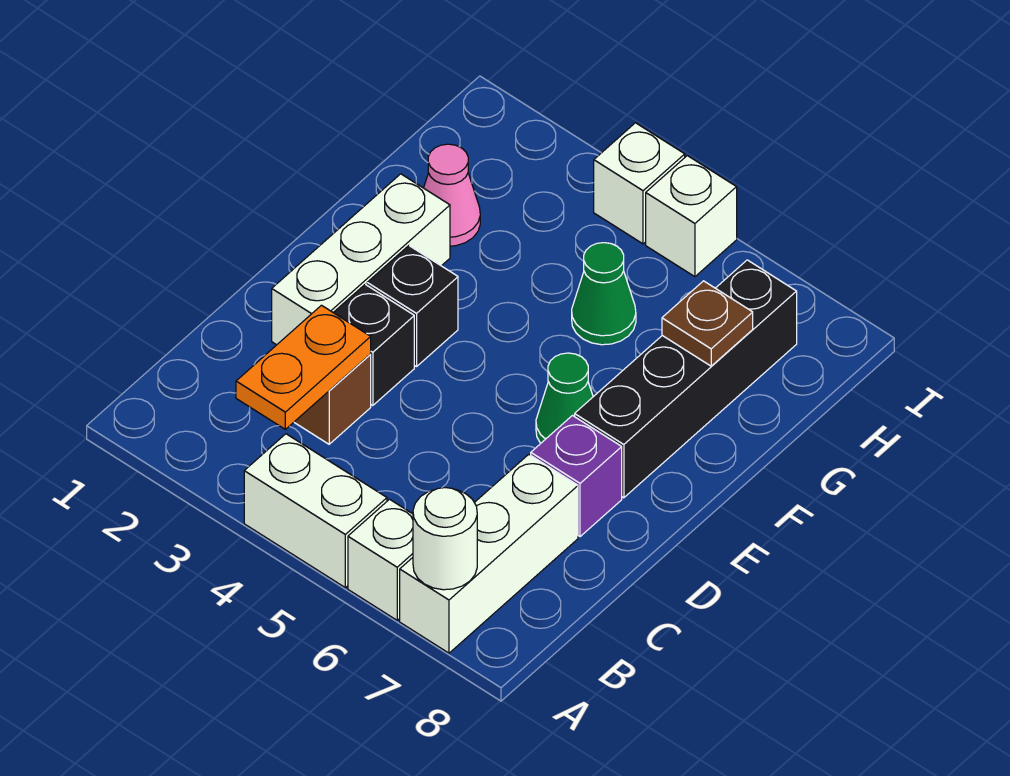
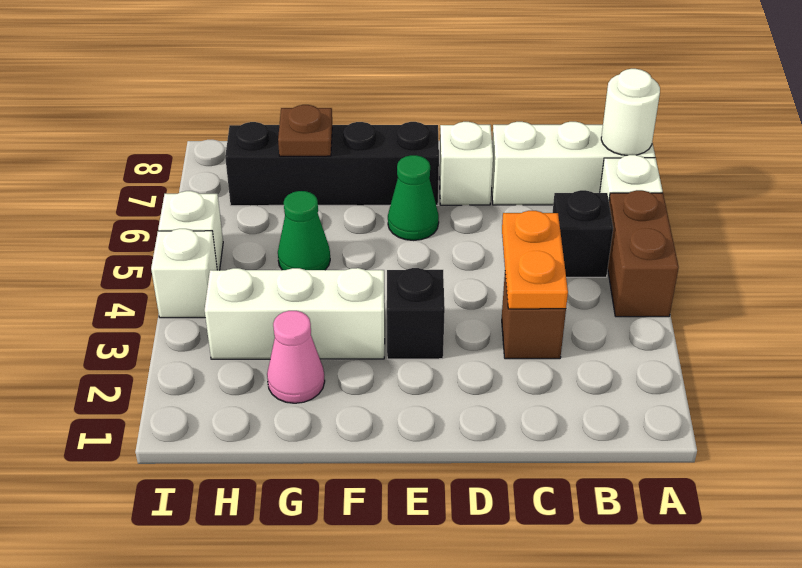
white brick A4:A5 level 1 -> brown brick A4:A5 level 1
orange plate B3:C3 level 2 -> orange plate C3:C4 level 2
white brick D2:F2 level 1 -> white brick F3:H3 level 1
black brick D3 level 1 -> black brick B5 level 1
purple brick D7 level 1 -> white brick D7 level 1

